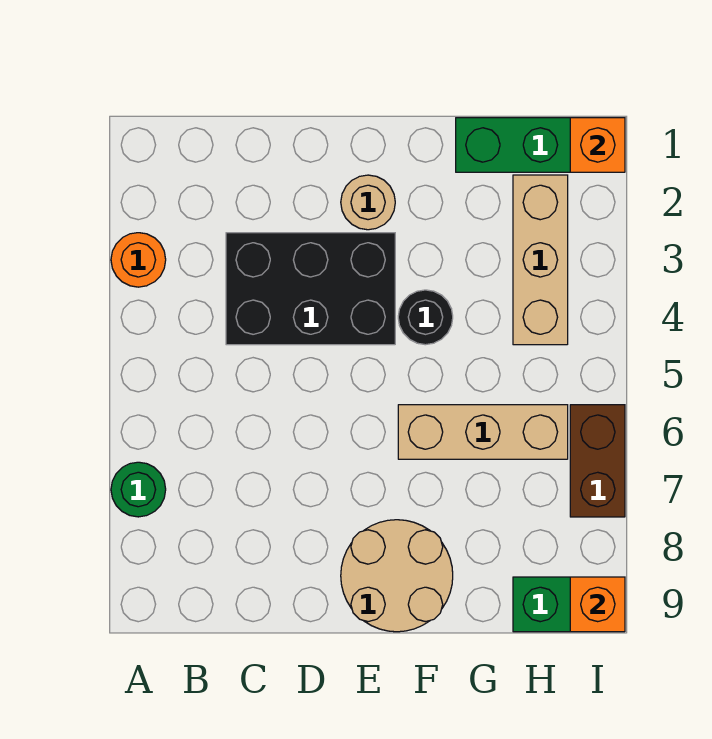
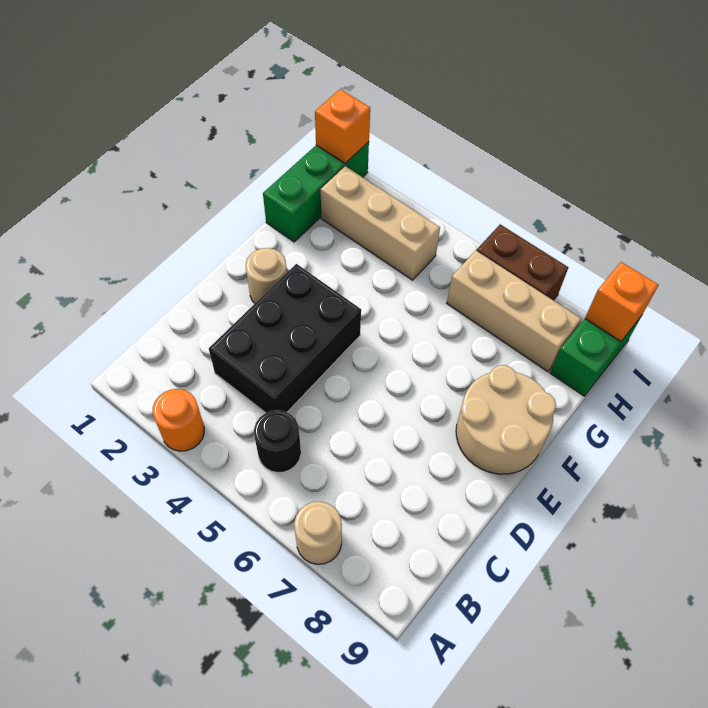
green round brick A7 level 1 -> tan round brick A7 level 1
black round brick F4 level 1 -> black round brick B5 level 1
tan brick F6:H6 level 1 -> tan brick H6:H8 level 1

